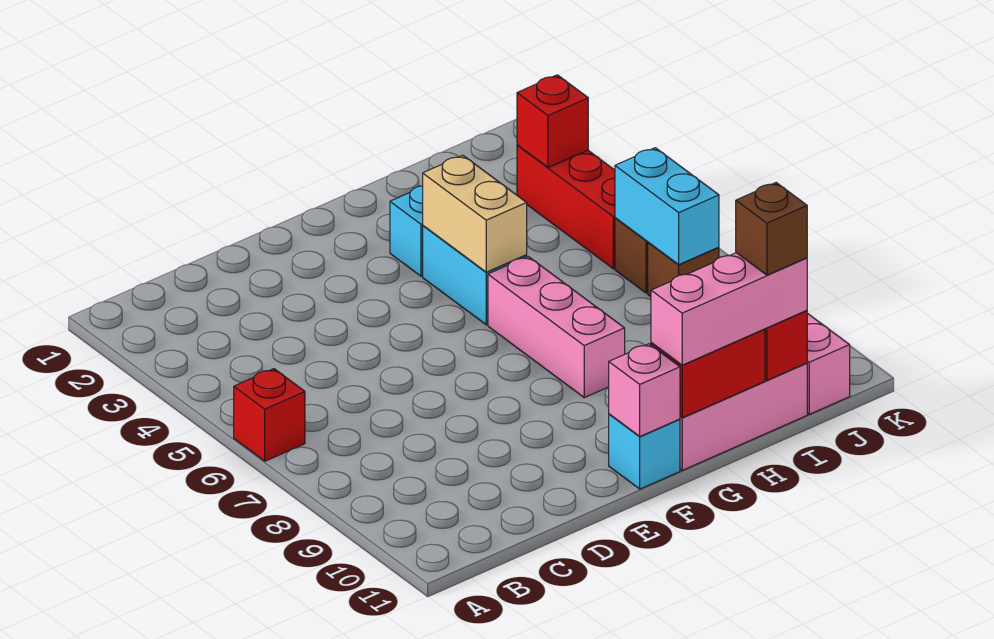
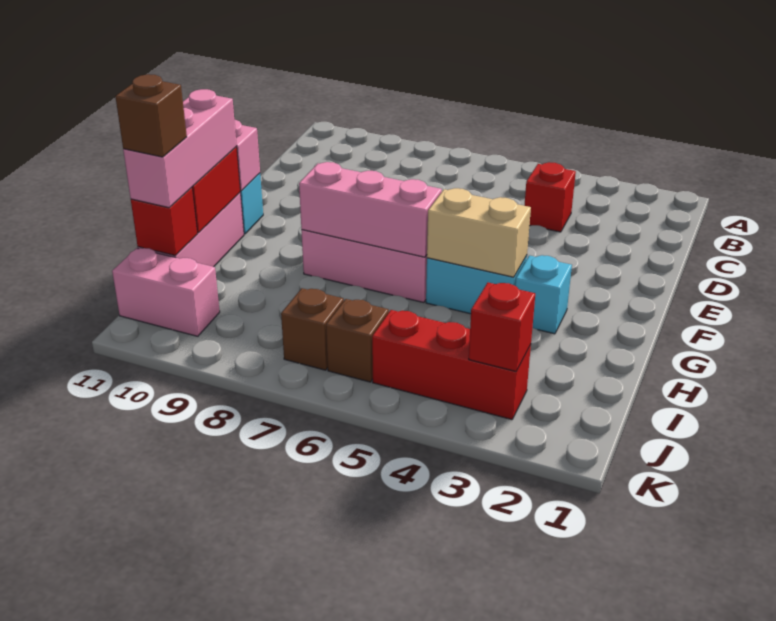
red brick A6 level 1 -> red brick C4 level 1
none -> pink brick G6:G8 level 2
cyan brick J6:J7 level 2 -> none

